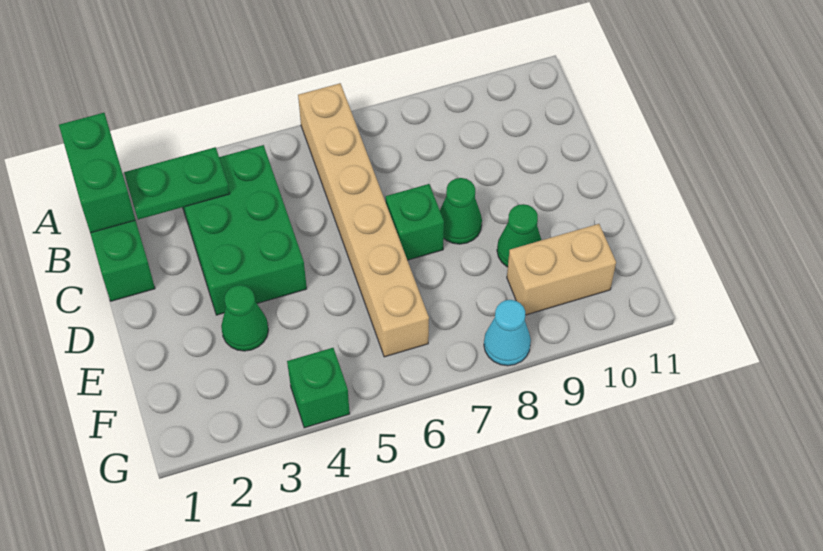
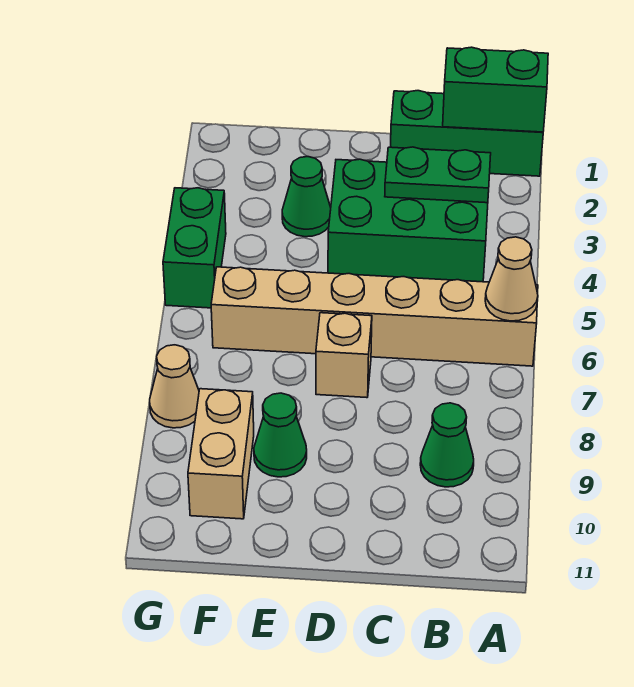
none -> tan cone A6 level 2
green plate B2:B3 level 2 -> green plate B3:C3 level 2
green brick D7 level 1 -> tan brick D7 level 1
green cone D8 level 1 -> green cone B9 level 1
green brick G4 level 1 -> green brick G4:G5 level 1
cyan cone G8 level 1 -> tan cone G8 level 1

